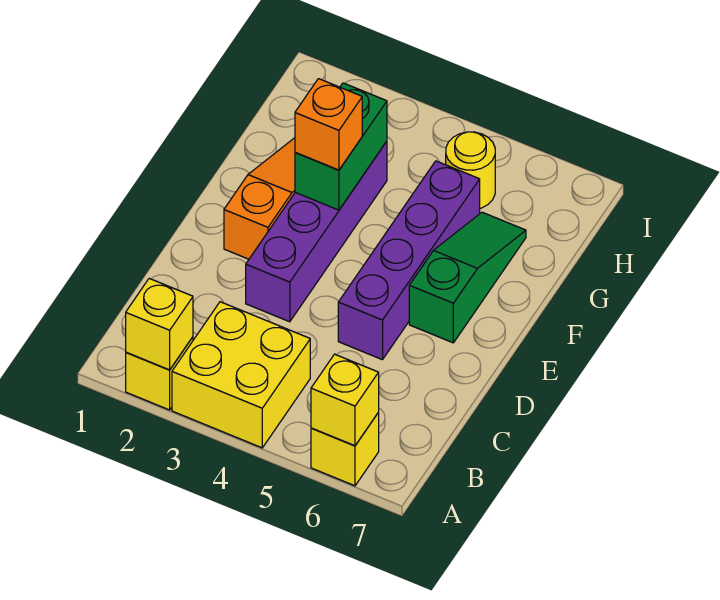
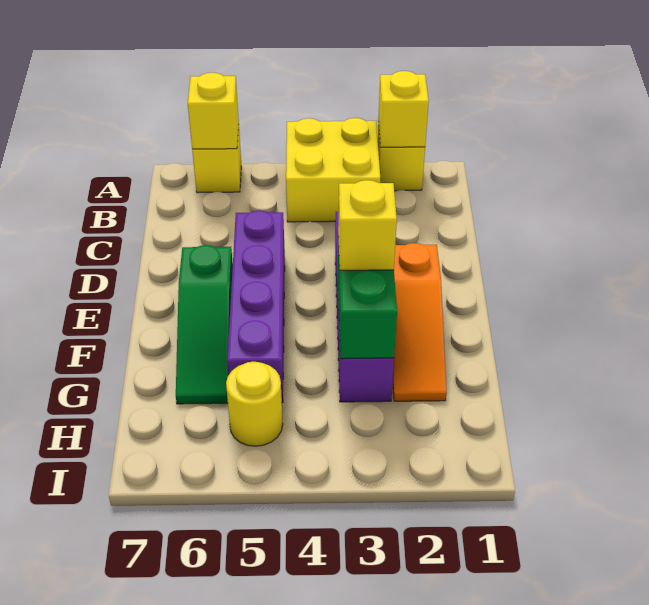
orange brick F3 level 3 -> yellow brick F3 level 3

